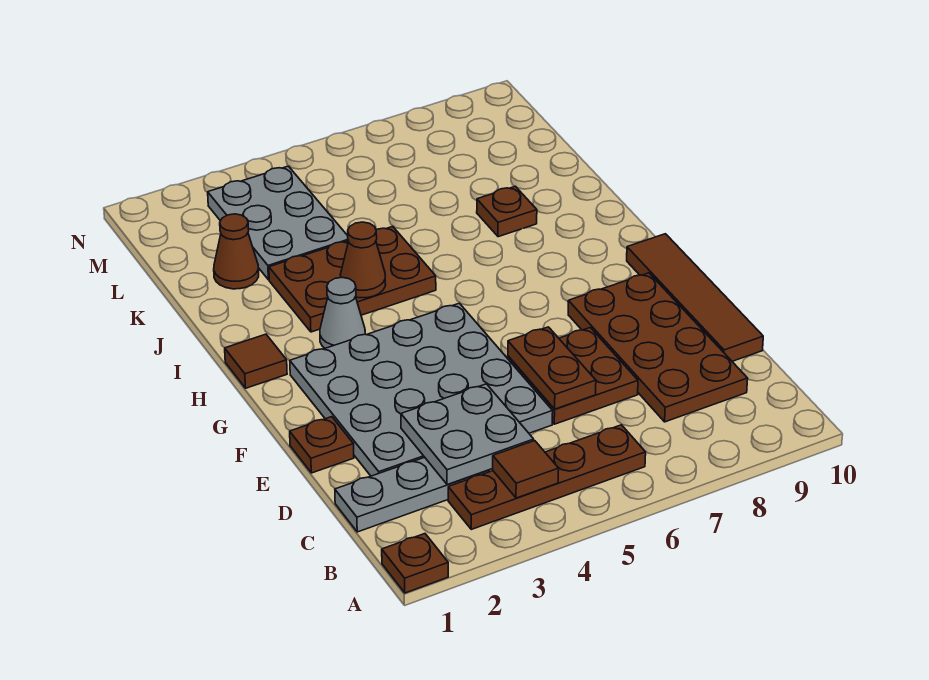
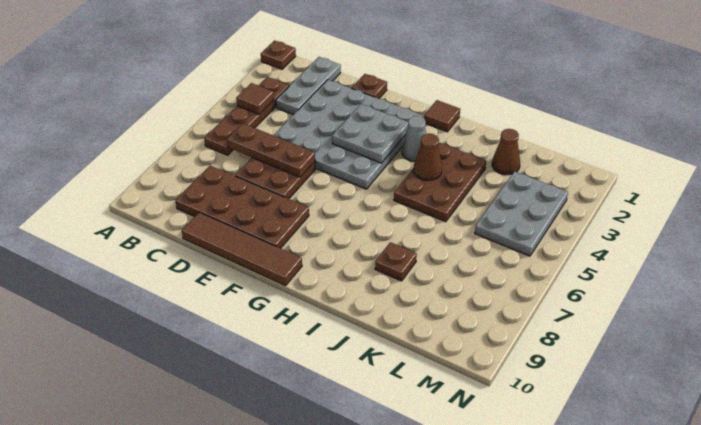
grey plate C3:D4 level 2 -> grey plate F3:G4 level 2
brown plate D6:E6 level 2 -> brown plate C6:E6 level 2
grey plate K3:M4 level 1 -> grey plate L3:M5 level 1

